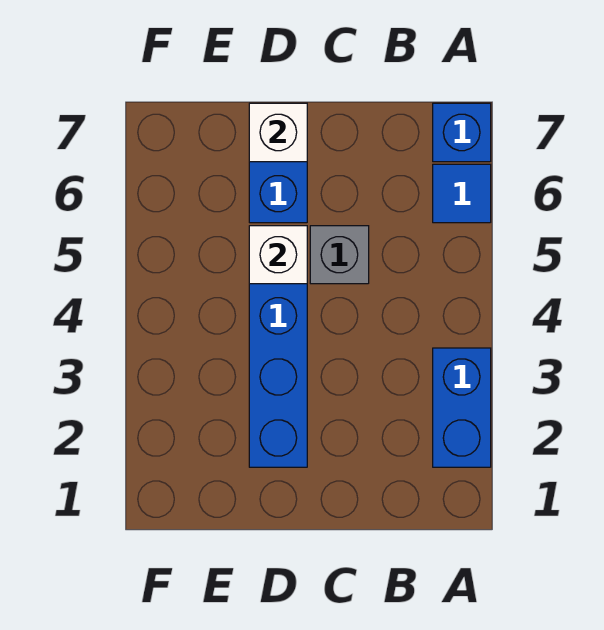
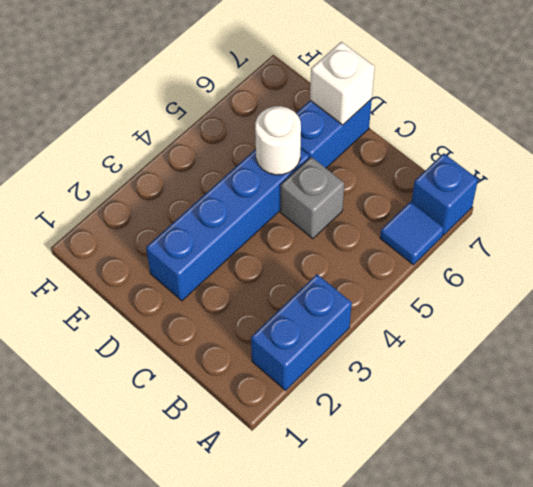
white brick D5 level 2 -> white round brick D5 level 2

